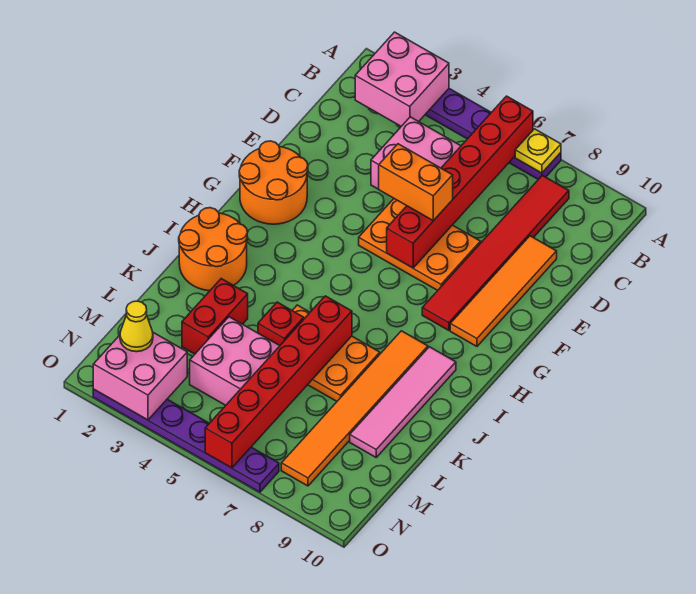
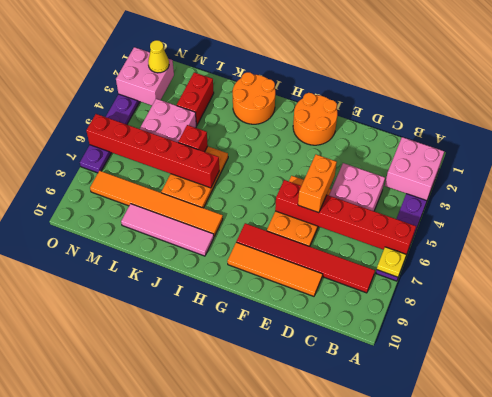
red brick K3:L3 level 1 -> red brick L2:L3 level 1

